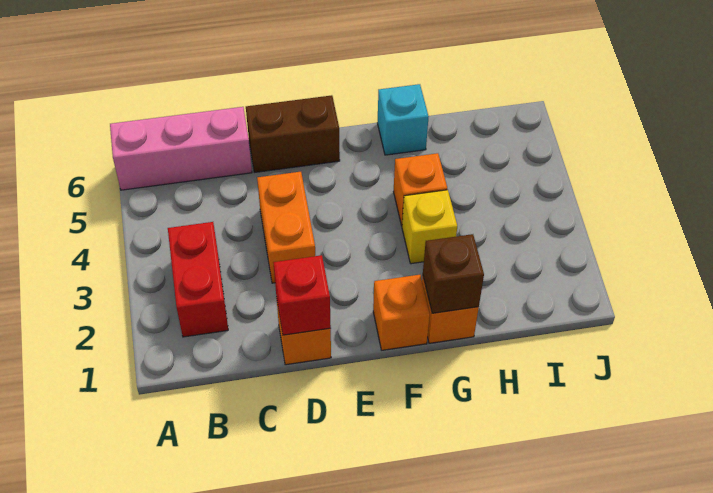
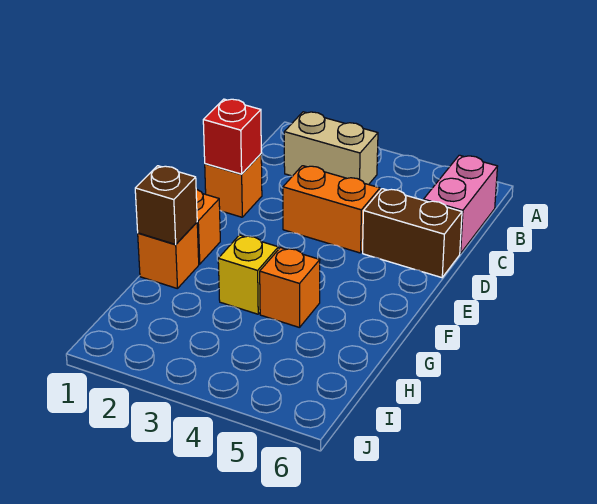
pink brick A6:C6 level 1 -> pink brick B6:C6 level 1
red brick B2:B3 level 1 -> tan brick B2:B3 level 1
brown brick D6:E6 level 1 -> brown brick D5:D6 level 1
cyan brick G6 level 1 -> none

